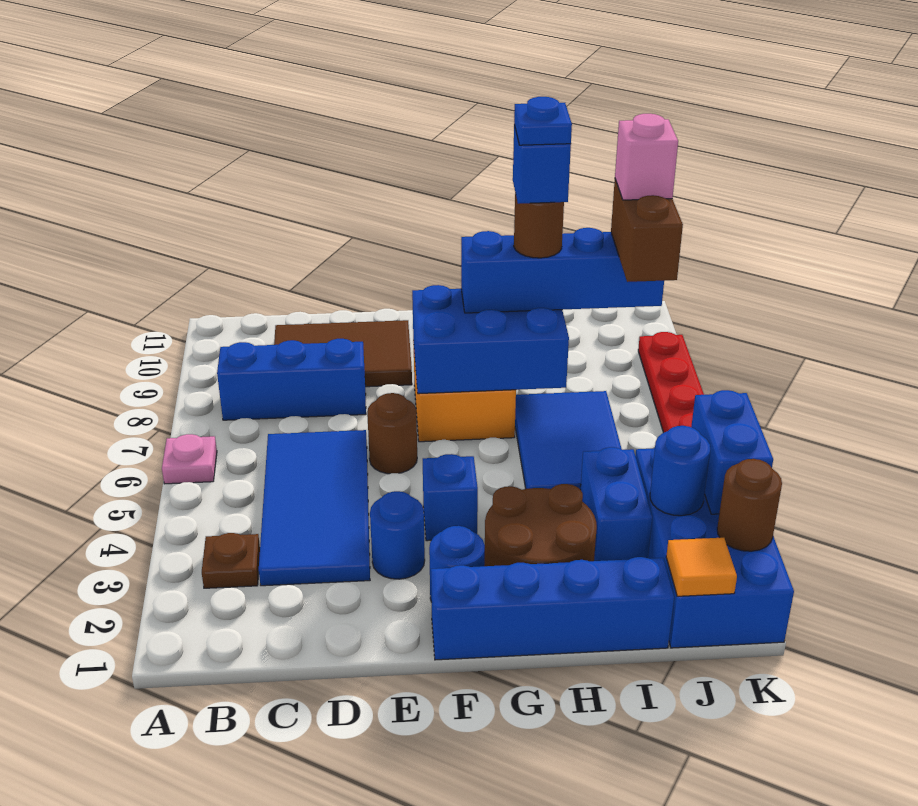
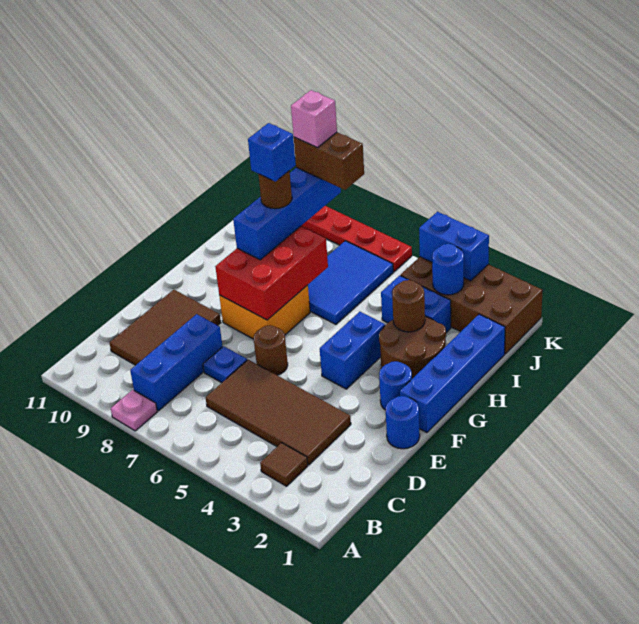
pink plate A6 level 1 -> pink plate A8 level 1
brown plate B3 level 1 -> brown tile B3 level 1
blue tile C3:D6 level 1 -> brown tile C3:D6 level 1
blue round brick E3 level 1 -> blue round brick E1 level 1
blue brick F4 level 1 -> blue brick F4:G4 level 1
blue brick F7:H8 level 2 -> red brick F7:H8 level 2
blue tile H5:I7 level 1 -> blue tile H6:J7 level 1
blue plate H8 level 6 -> blue plate D7 level 1
blue brick J1:K4 level 1 -> brown brick J1:K4 level 1
orange tile J1 level 2 -> none
brown round brick K2 level 2 -> brown round brick H3 level 2

